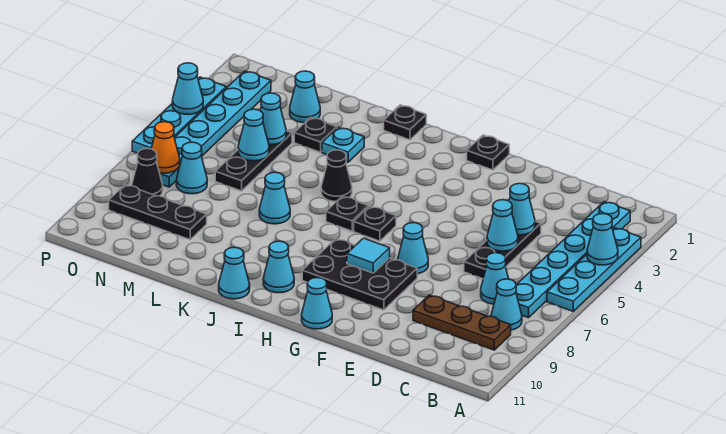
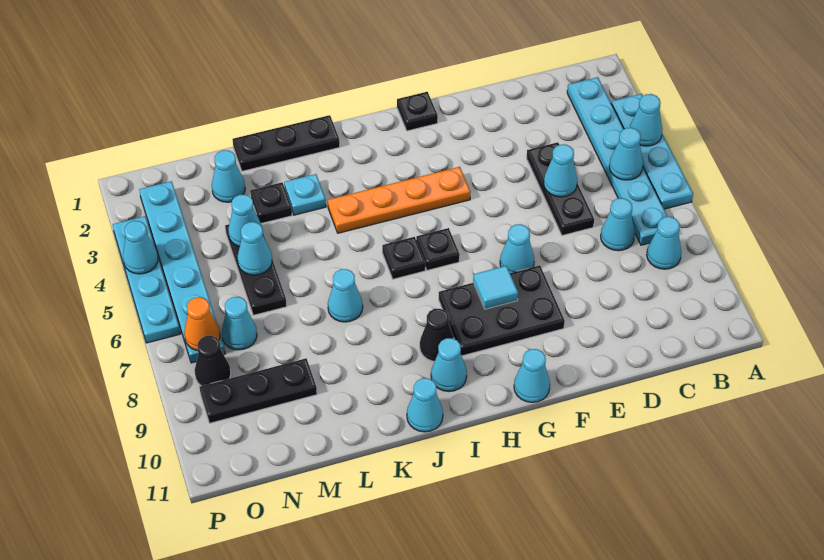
brown plate B9:D9 level 1 -> none
cyan cone D4 level 2 -> cyan cone B5 level 2
none -> orange plate G4:J4 level 1
black plate J1 level 1 -> black plate J1:L1 level 1
black cone J5 level 1 -> black cone I9 level 1

